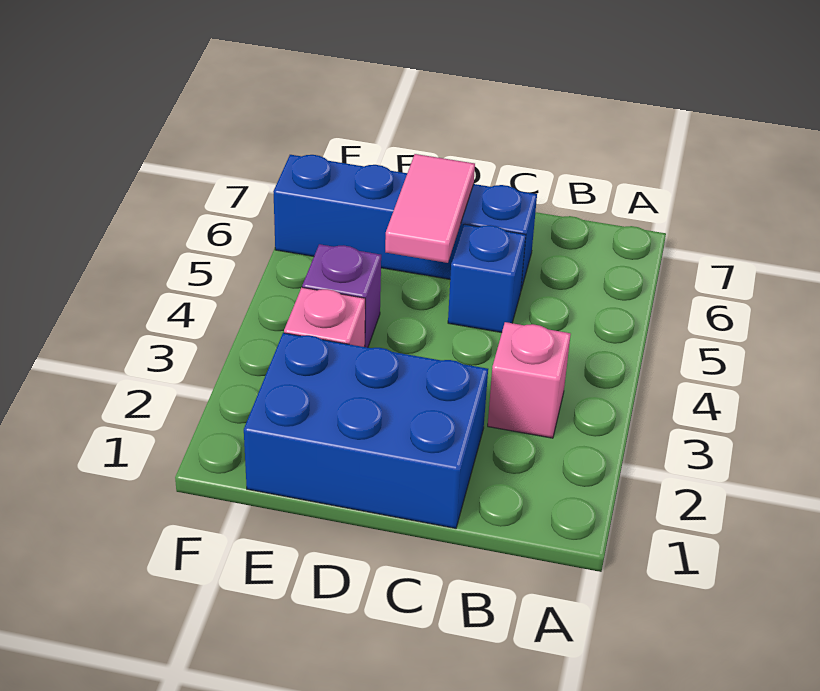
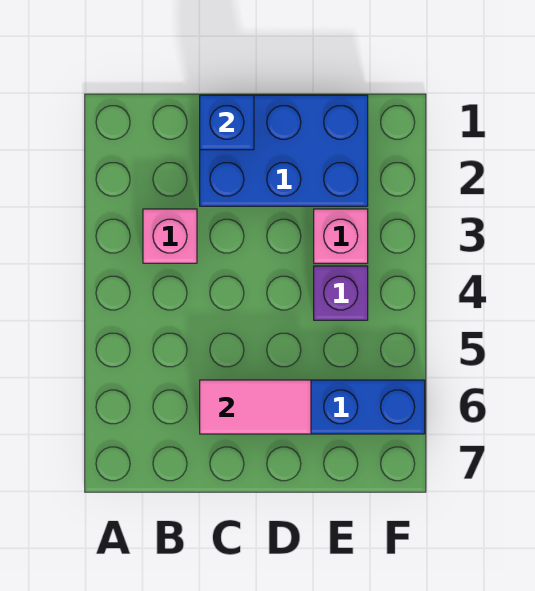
blue brick C5 level 1 -> blue brick C1 level 2
pink tile D5:D6 level 2 -> pink tile C6:D6 level 2

